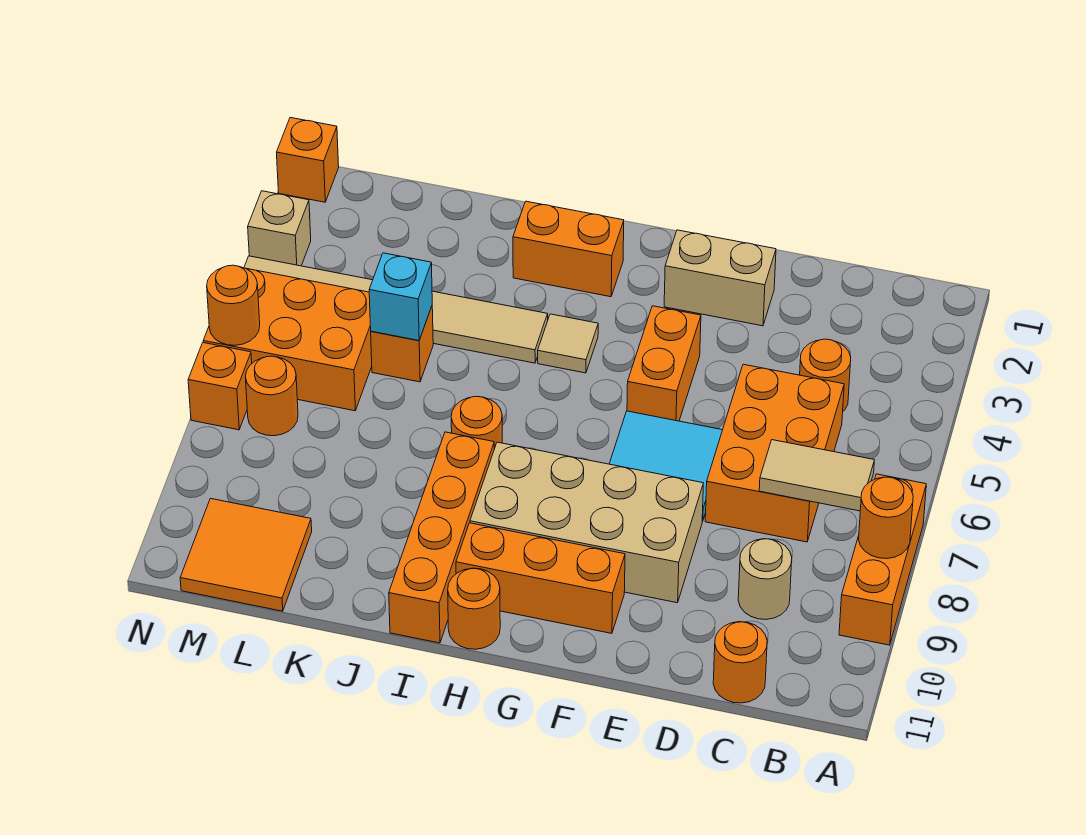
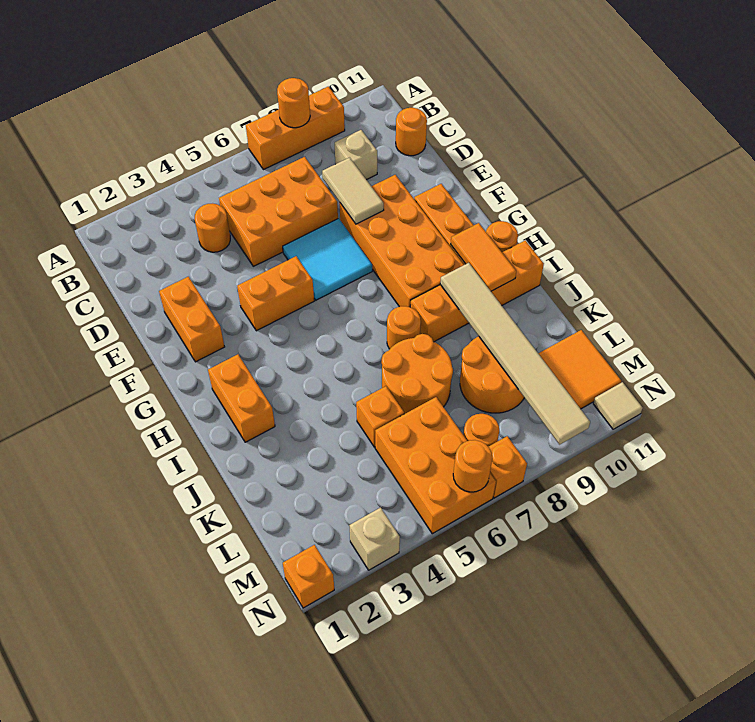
tan tile B7:C7 level 2 -> tan tile D8:E8 level 2
tan round brick C9 level 1 -> tan brick C9 level 1
tan brick E2:F2 level 1 -> orange brick E2:F2 level 1
tan brick E8:H9 level 1 -> orange brick E8:H9 level 1
tan tile H4 level 1 -> tan tile N11 level 1
none -> orange tile H10:I10 level 2
tan tile I4:N4 level 1 -> tan tile I9:N9 level 2
none -> orange round brick J6:K7 level 1
cyan brick K5 level 2 -> none
none -> orange round brick K8:L9 level 1

